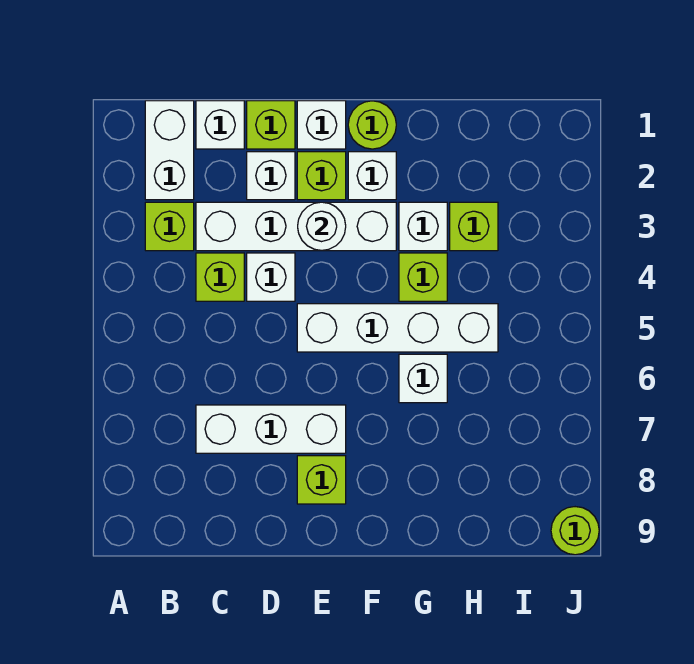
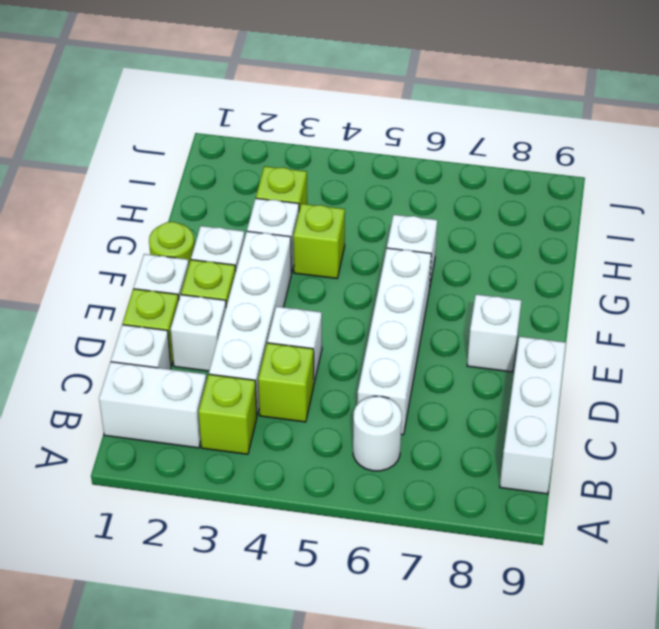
white brick C7:E7 level 1 -> white brick B9:D9 level 1
white round brick E3 level 2 -> white round brick B6 level 1
white brick E5:H5 level 1 -> white brick C6:F6 level 1
lime brick E8 level 1 -> white brick E8 level 1
lime round brick J9 level 1 -> none

